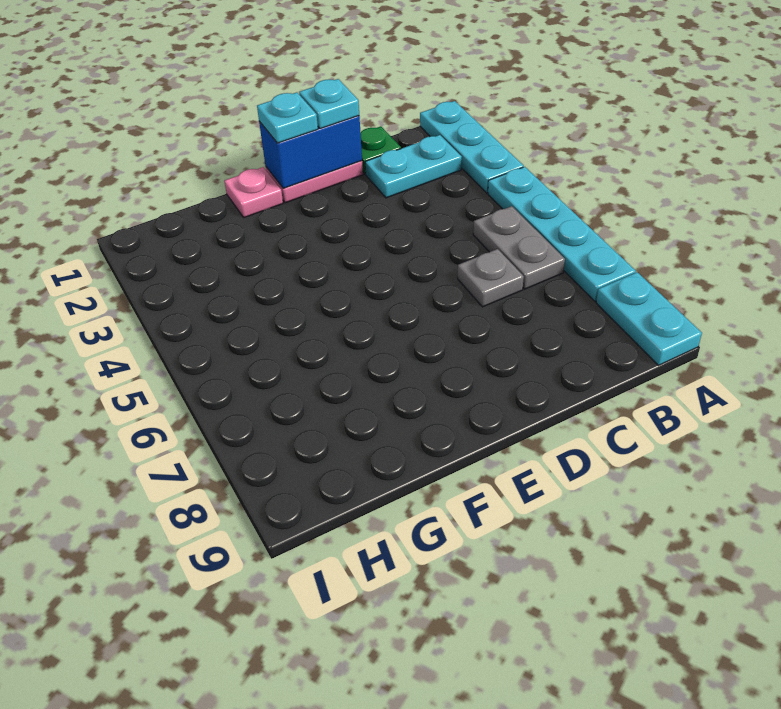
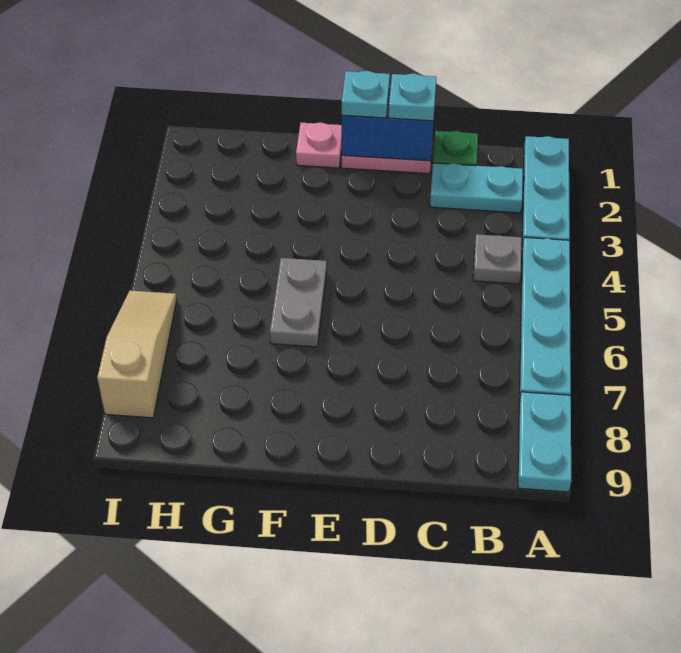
grey plate B5:B6 level 1 -> grey plate F5:F6 level 1
grey plate C6 level 1 -> grey plate B4 level 1
none -> tan slope I6:I8 level 1 top 8

